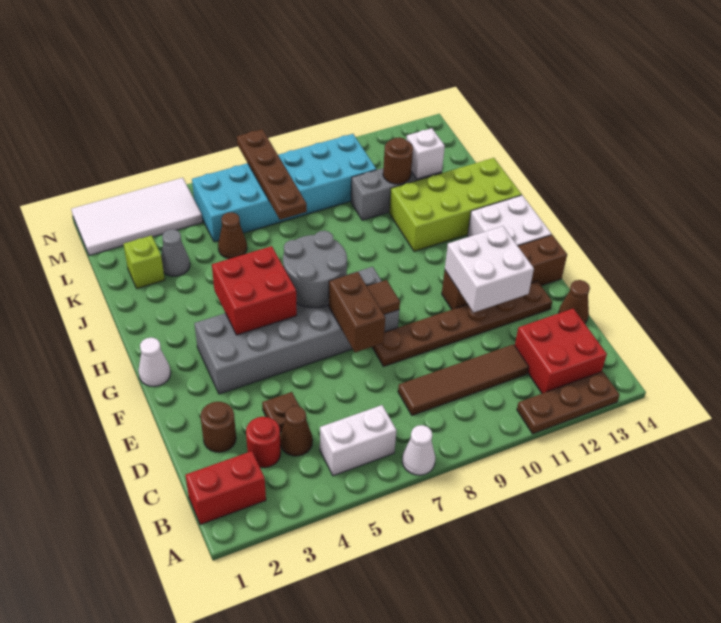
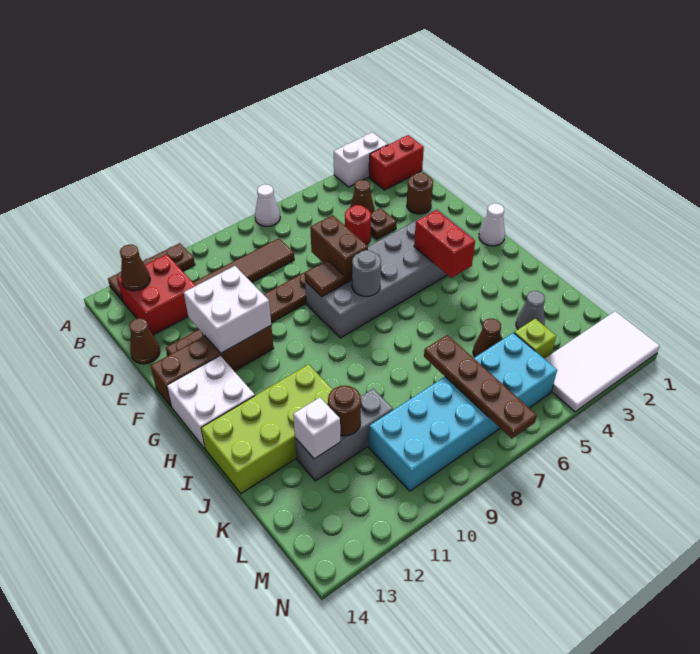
white brick B5:B6 level 1 -> white brick A2:A3 level 1
none -> brown cone B13 level 2
red round brick C3 level 1 -> red round brick D5 level 1
red brick G4:H5 level 2 -> red brick G4:H4 level 2
grey round brick G6:H7 level 2 -> grey round brick G7 level 2
lime brick K2 level 1 -> lime brick L4 level 1

